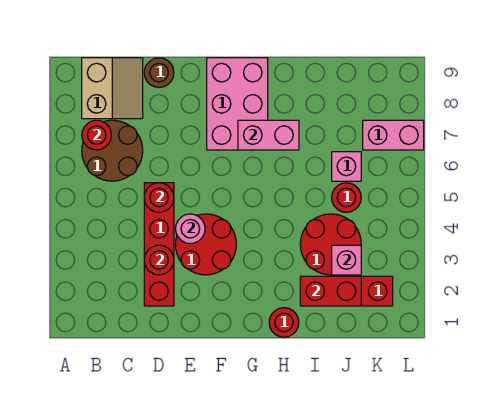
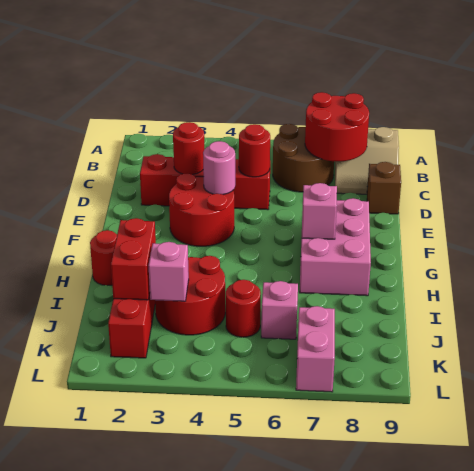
red round brick B7 level 2 -> red round brick B7:C8 level 2
brown round brick D9 level 1 -> brown brick D9 level 1
pink brick F7:G9 level 1 -> pink brick F7:H8 level 1
pink brick G7:H7 level 2 -> pink brick G7 level 2

